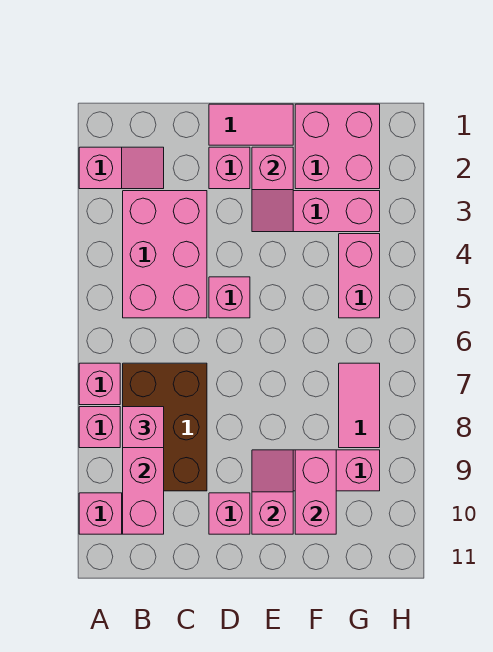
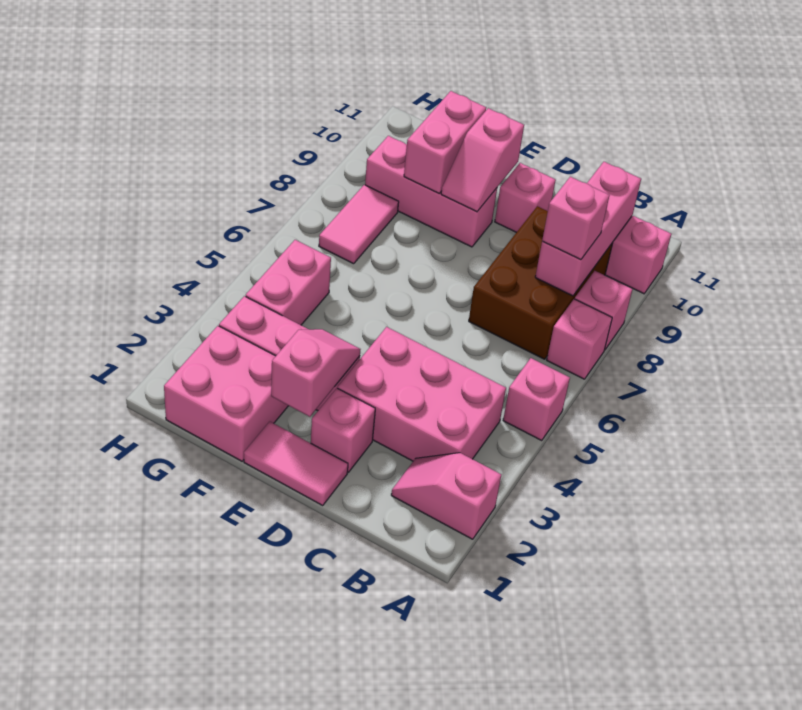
pink brick B3:C5 level 1 -> pink brick B3:D4 level 1
pink brick D5 level 1 -> pink brick A5 level 1

